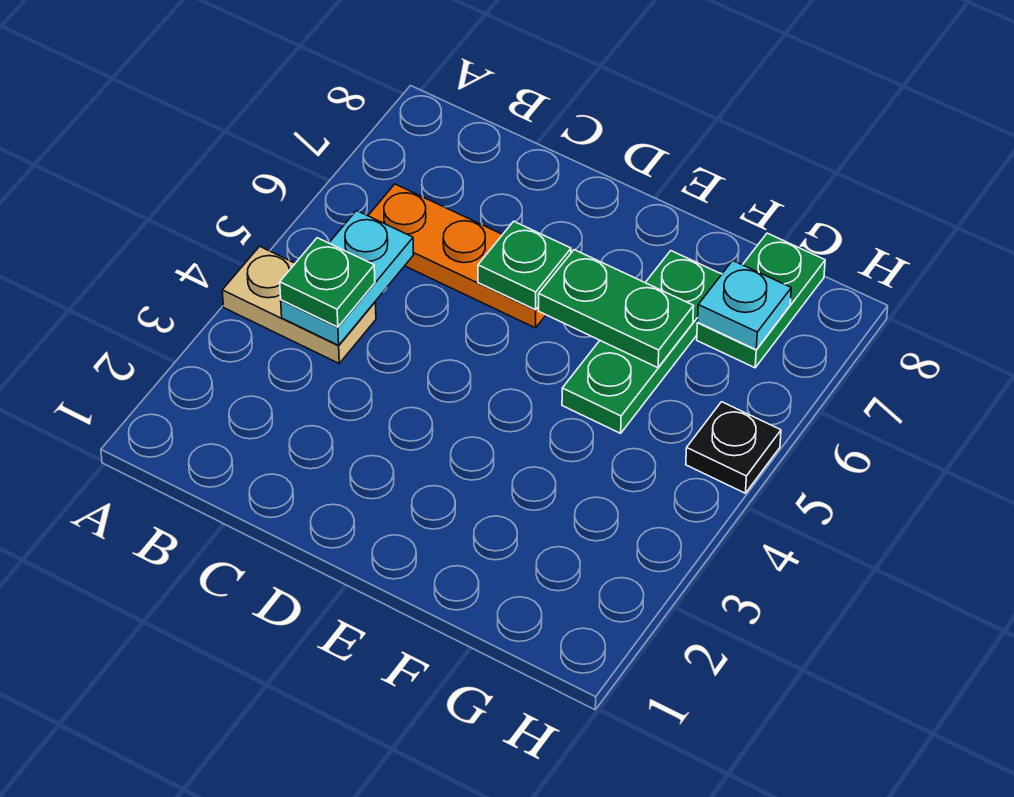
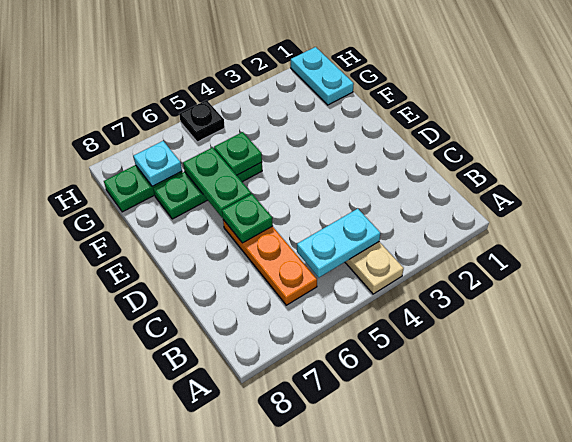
green plate B4 level 3 -> green plate F5 level 2
none -> cyan plate G1:H1 level 1

